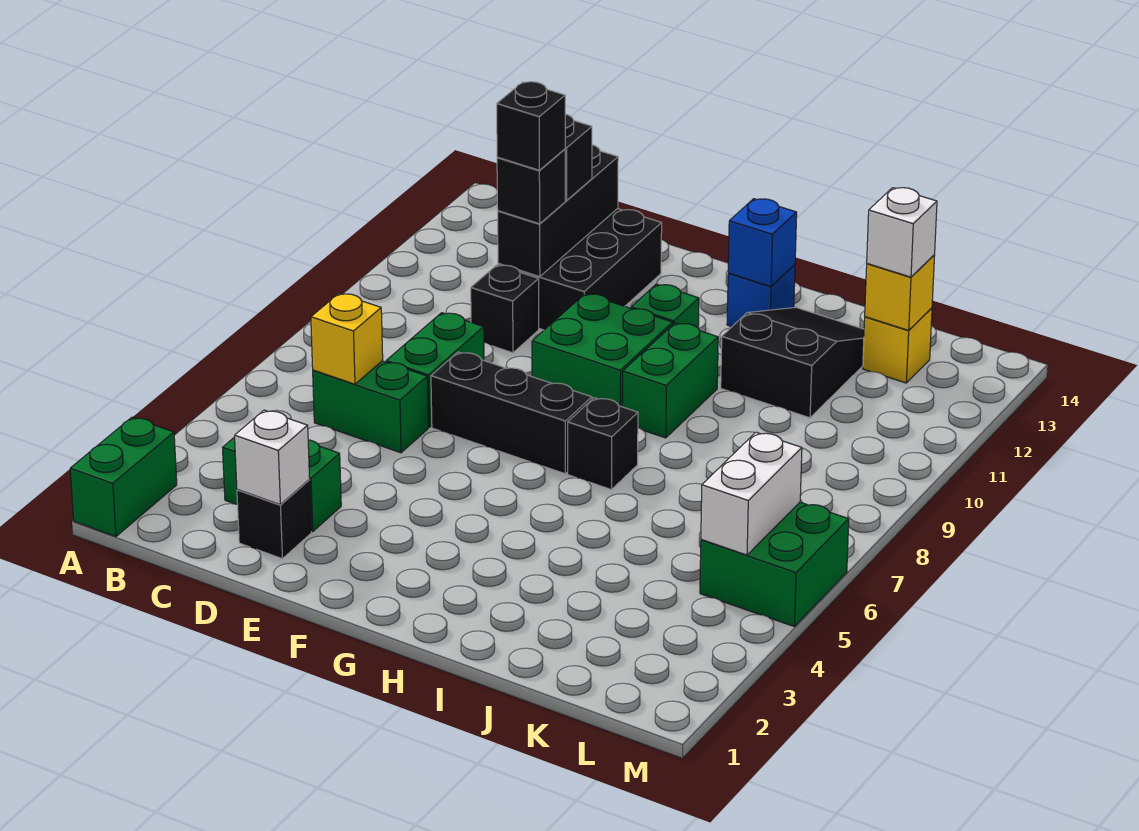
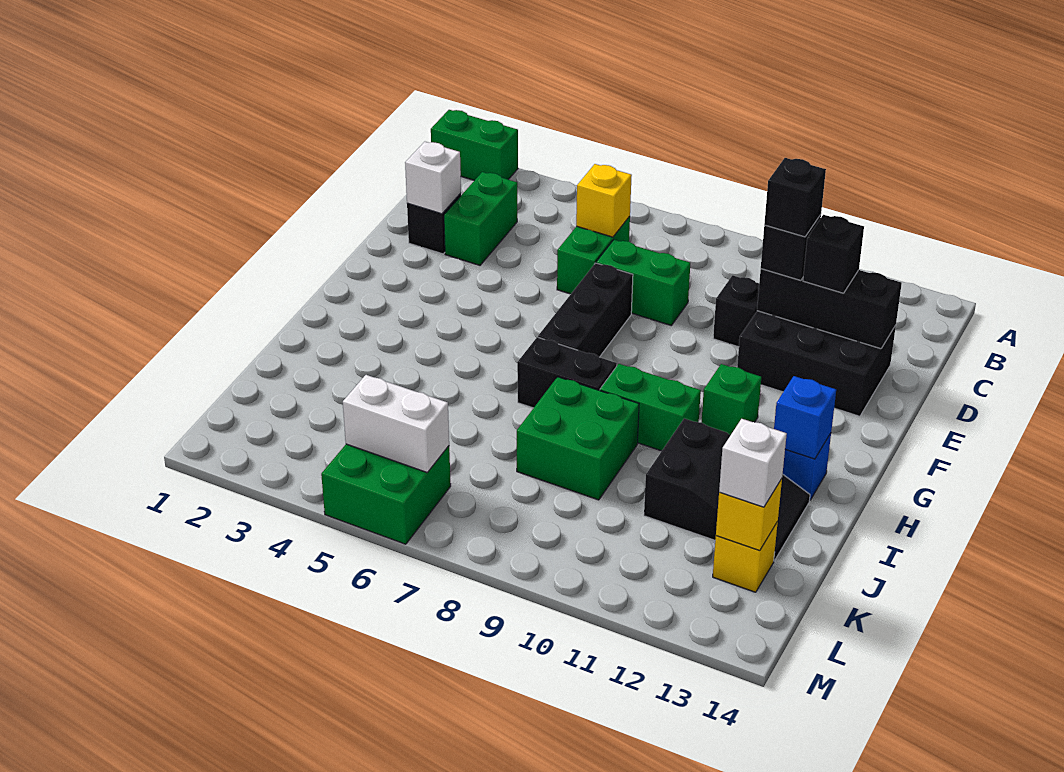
green brick F9:G10 level 1 -> green brick I8:J9 level 1
black brick H7 level 1 -> black brick H7:H8 level 1

